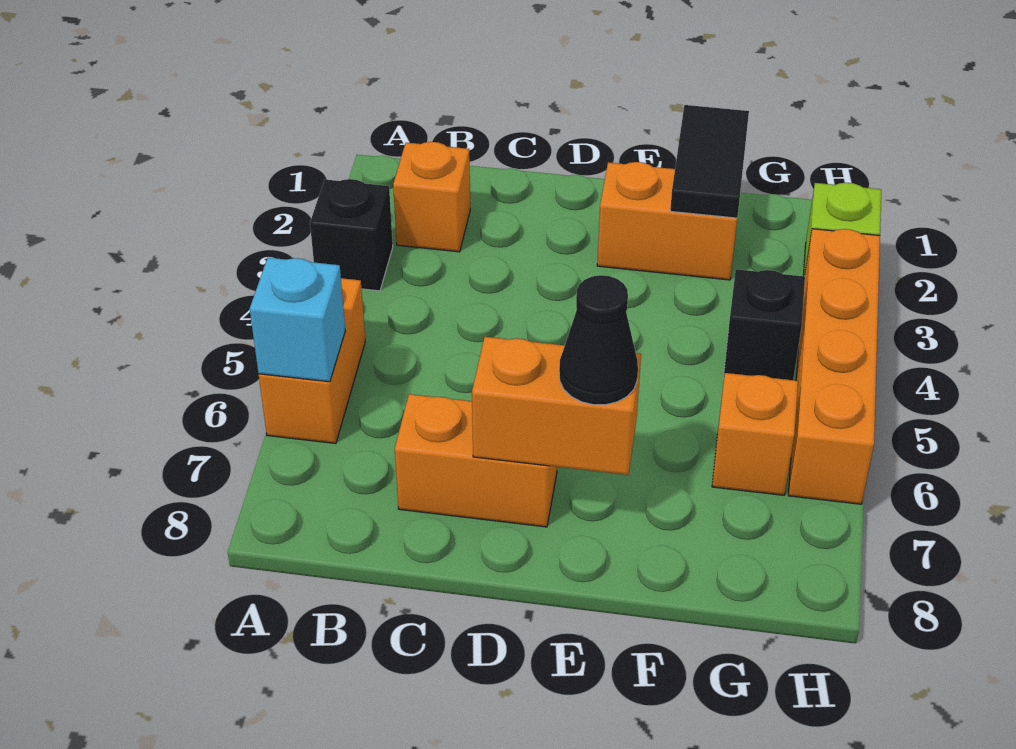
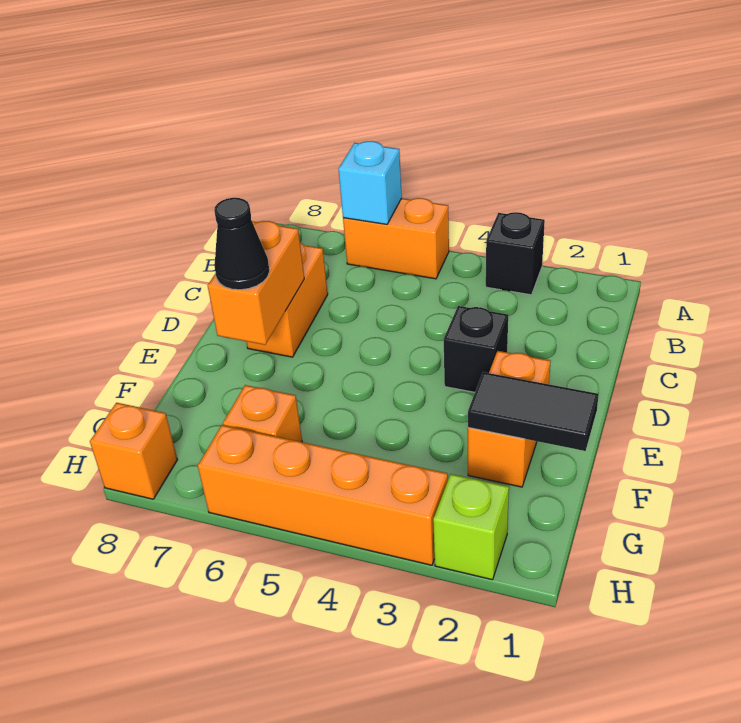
orange brick B2 level 1 -> orange brick H8 level 1
black brick G4 level 1 -> black brick D3 level 1

